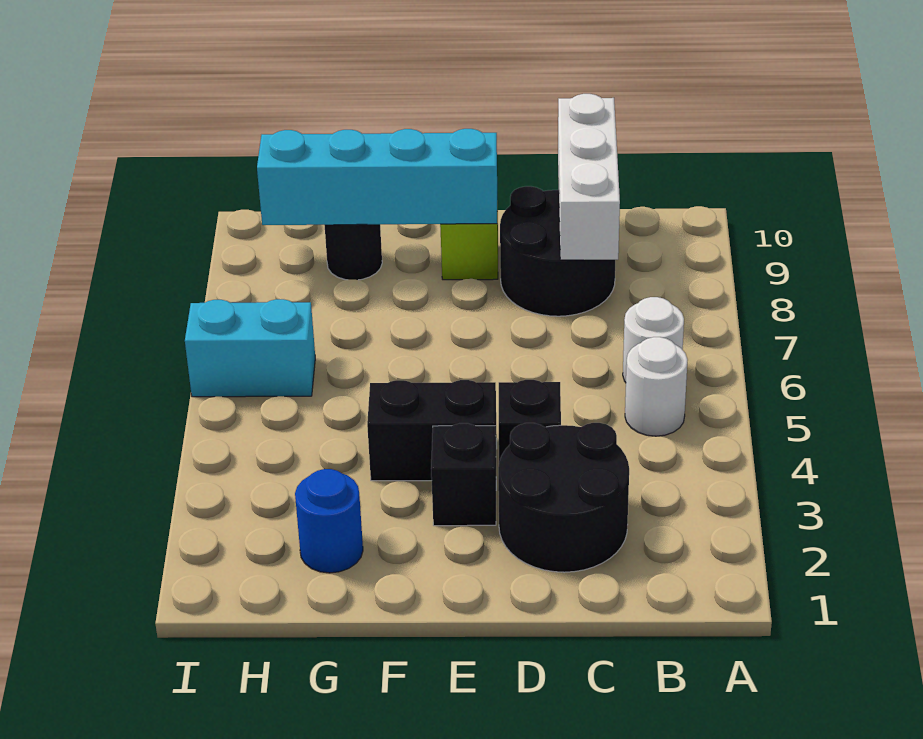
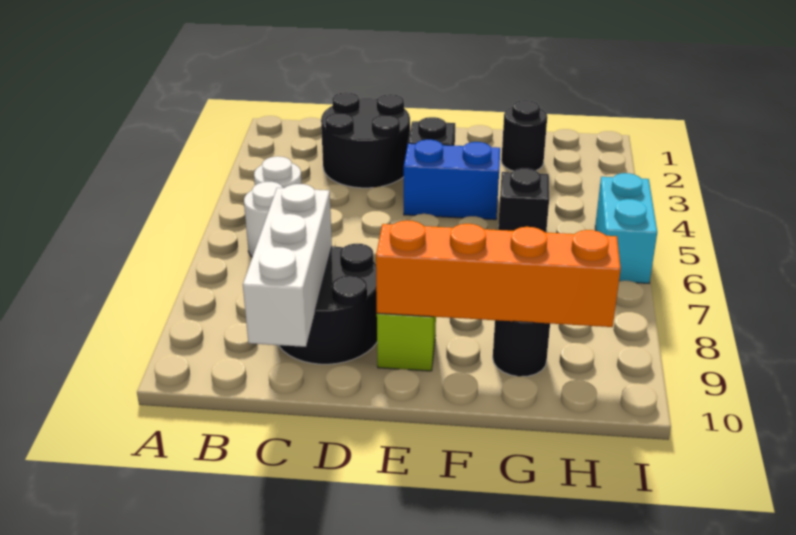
black brick D4 level 1 -> black brick G5 level 1
black brick E4:F4 level 1 -> blue brick E4:F4 level 1
cyan brick E9:H9 level 2 -> orange brick E9:H9 level 2
blue round brick G2 level 1 -> black round brick G2 level 1
cyan brick H6:I6 level 1 -> cyan brick I5:I6 level 1

